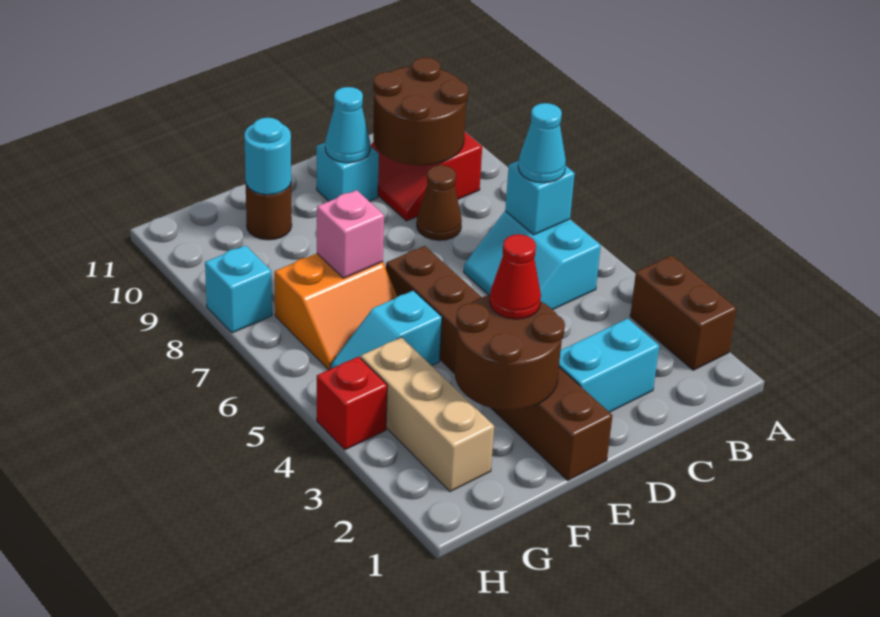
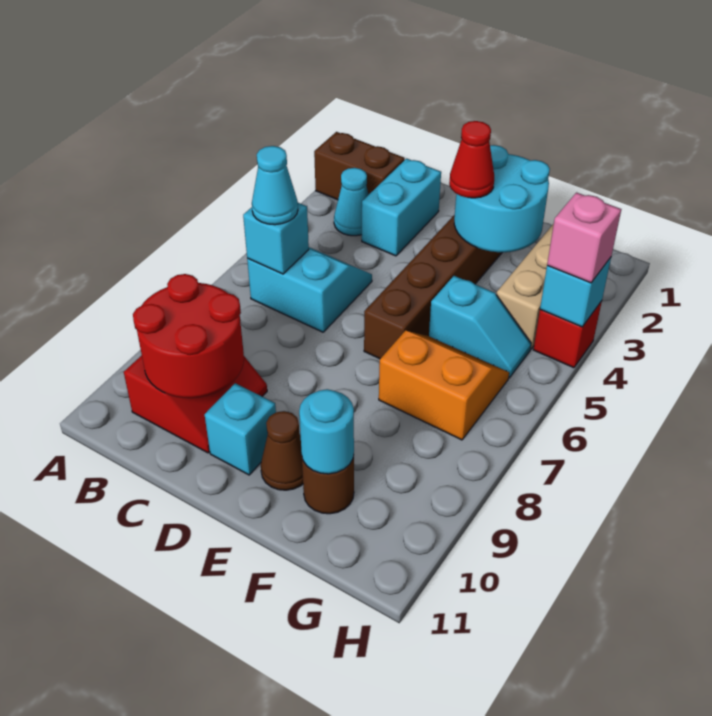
brown brick A2:A3 level 1 -> brown brick A2:B2 level 1
cyan slope B5:C6 level 1 top B -> cyan slope B5:C6 level 1 top 6
brown round brick B9:C10 level 2 -> red round brick B9:C10 level 2
cyan brick C2:D2 level 1 -> cyan brick C2:C3 level 1
brown cone C8 level 1 -> brown cone E10 level 1
cyan cone D10 level 2 -> cyan cone B3 level 1
brown round brick E2:F3 level 2 -> cyan round brick E2:F3 level 2
pink brick F7 level 2 -> pink brick H4 level 3
cyan brick H8 level 1 -> cyan brick H4 level 2

